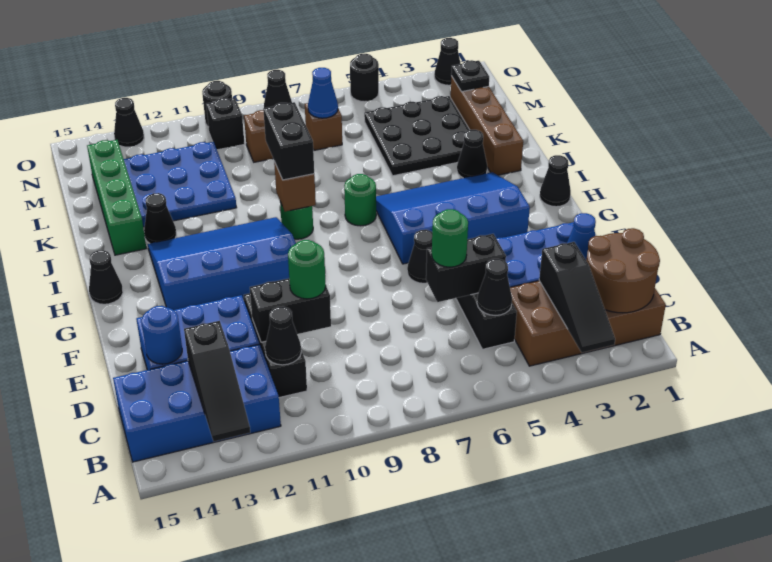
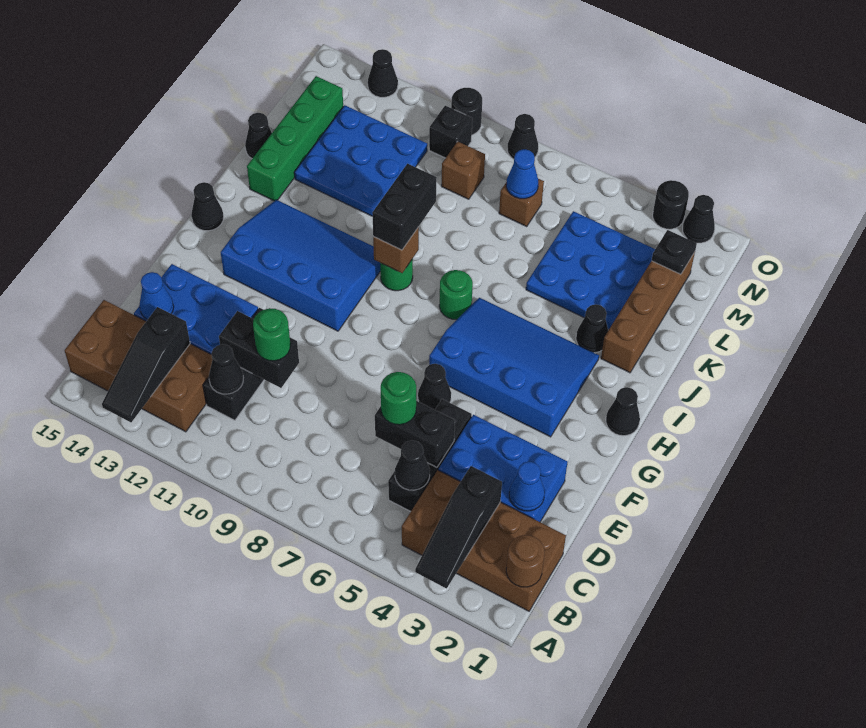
brown round brick B1:C2 level 2 -> brown round brick B1 level 2
blue brick B12:C15 level 1 -> brown brick B12:C15 level 1
blue round brick D14 level 2 -> blue cone D14 level 2
black cone J13 level 1 -> black cone K15 level 1
black plate K3:M5 level 1 -> blue plate K3:M5 level 1
black round brick O5 level 1 -> black round brick O3 level 1

